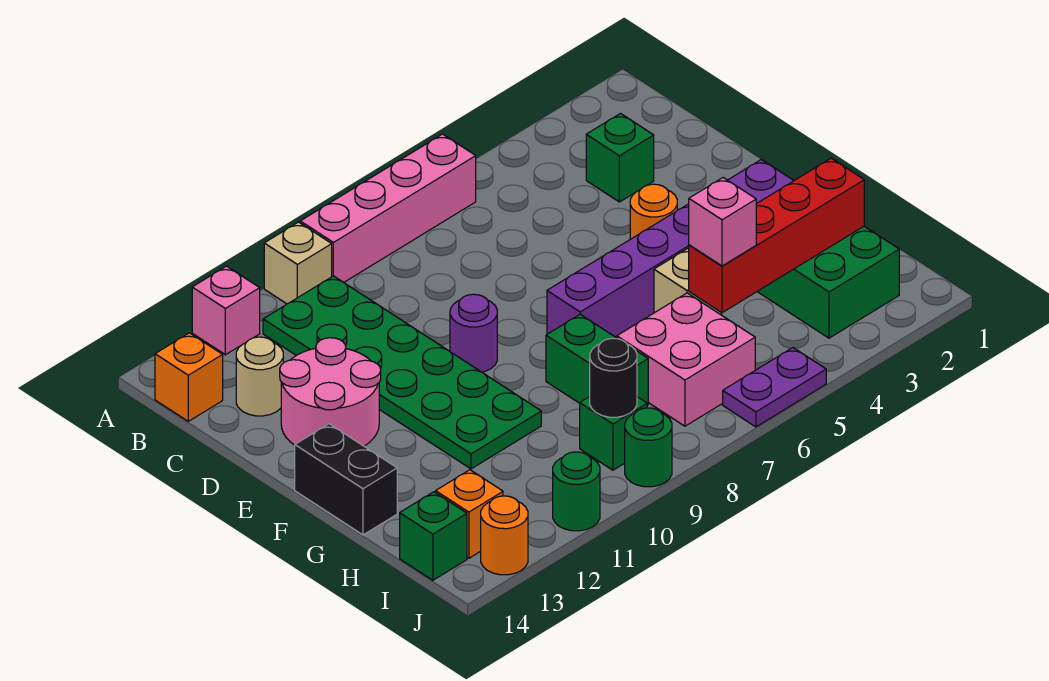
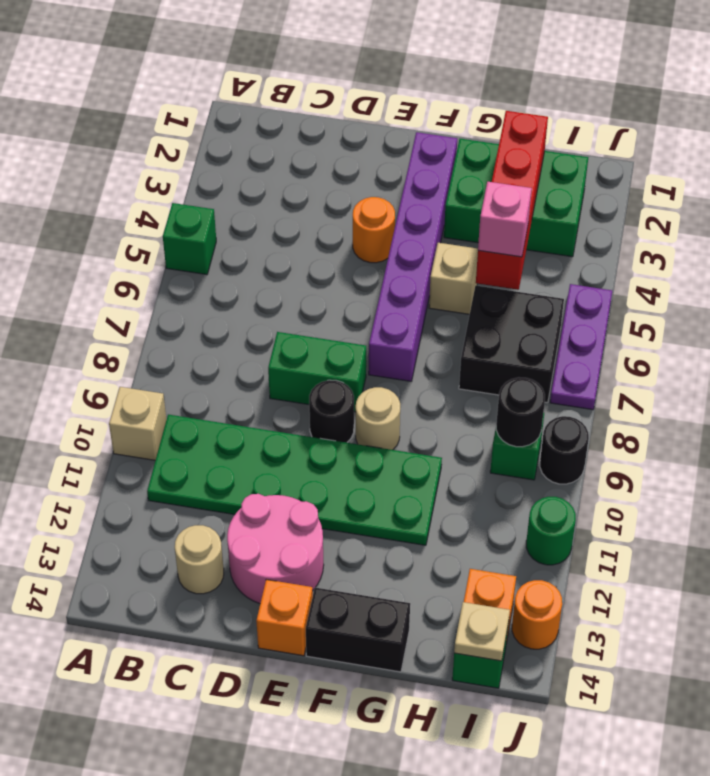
pink brick A6:A9 level 1 -> none
pink brick A12 level 1 -> none
orange brick B14 level 1 -> orange brick E14 level 1
green brick C3 level 1 -> green brick A5 level 1
purple round brick E9 level 1 -> black round brick E9 level 1
none -> tan round brick F9 level 1
green brick G8:H8 level 1 -> green brick D8:E8 level 1
pink brick H6:I7 level 1 -> black brick H6:I7 level 1
none -> tan plate I14 level 2
purple plate J5:J6 level 1 -> purple plate J5:J7 level 1
green round brick J9 level 1 -> black round brick J9 level 1

